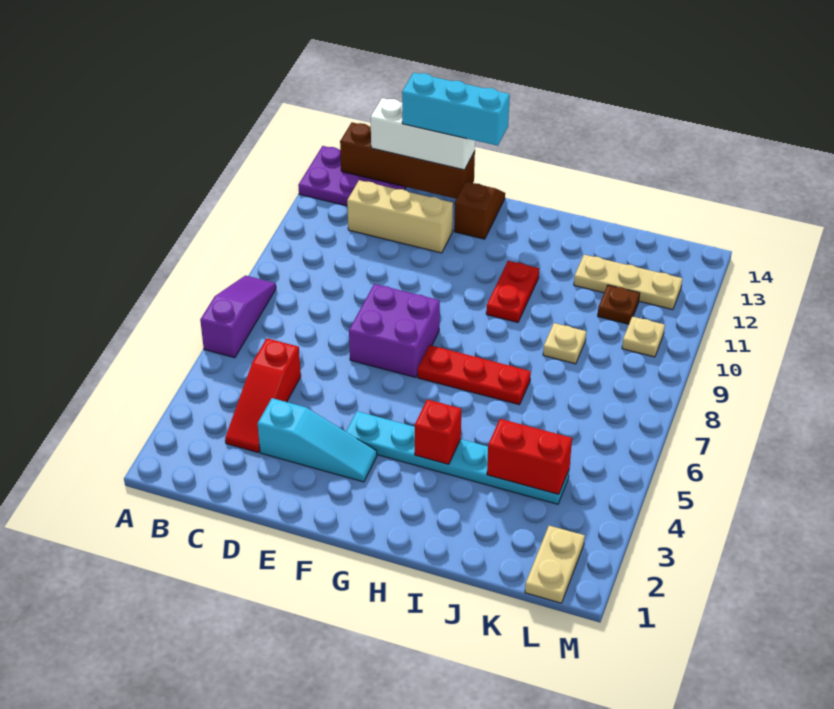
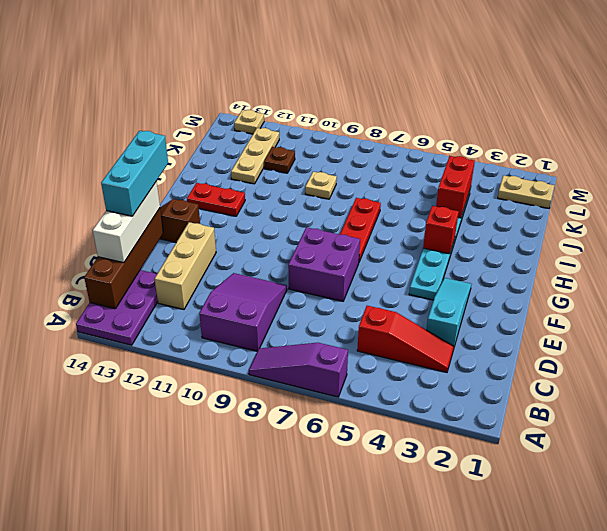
none -> purple slope B9:D10 level 1 top B
red plate H10:H11 level 1 -> red plate H12:H13 level 1
tan plate L10 level 1 -> tan plate M13 level 1

